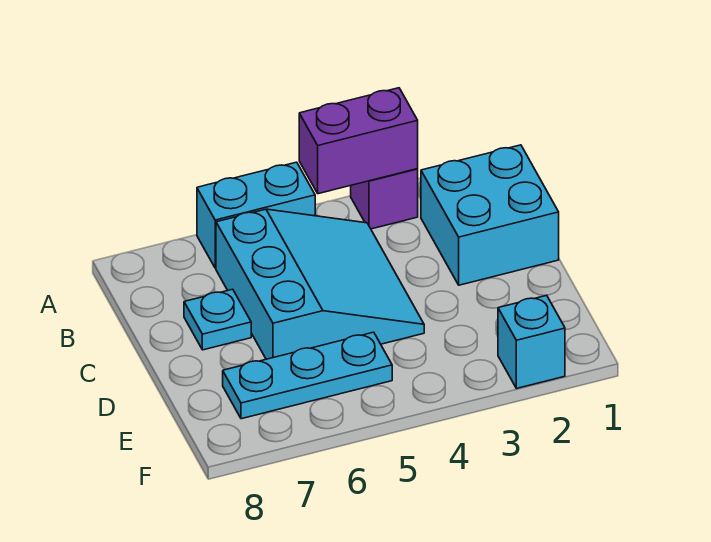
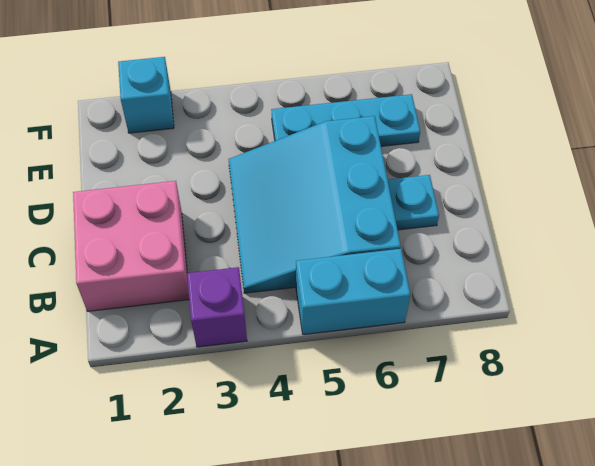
purple brick A3:A4 level 2 -> none
cyan brick B1:C2 level 1 -> pink brick B1:C2 level 1

